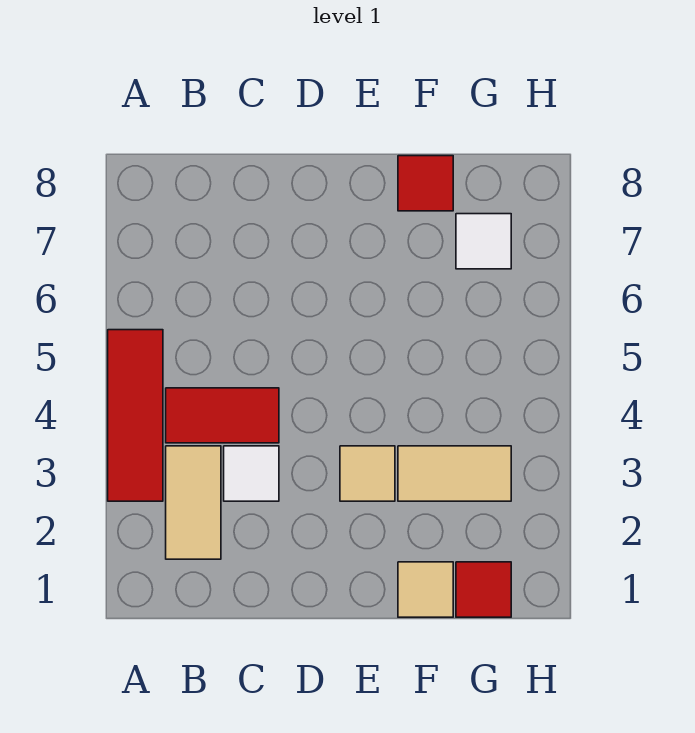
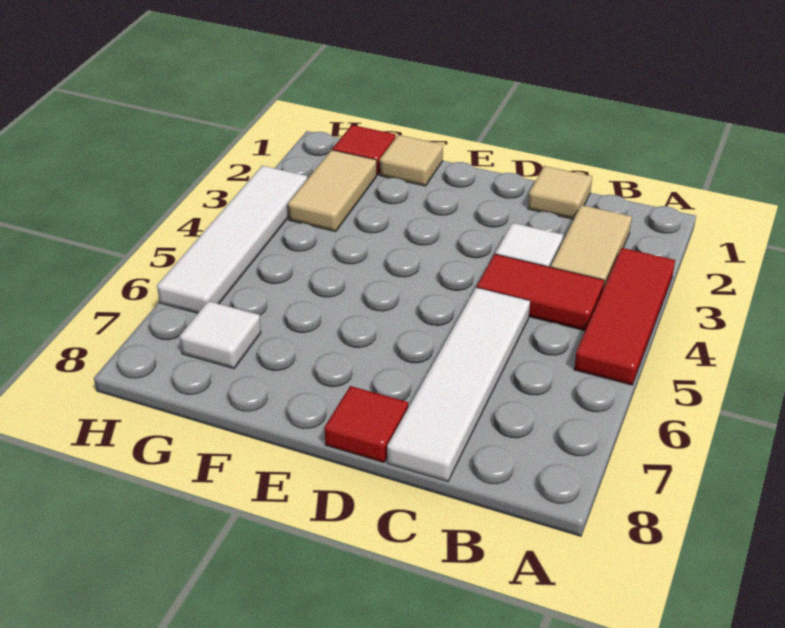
none -> white tile C5:C8 level 1
tan tile E3 level 1 -> tan tile C1 level 1
tan tile F3:G3 level 1 -> tan tile G2:G3 level 1
red tile F8 level 1 -> red tile D8 level 1
none -> white tile H3:H6 level 1

